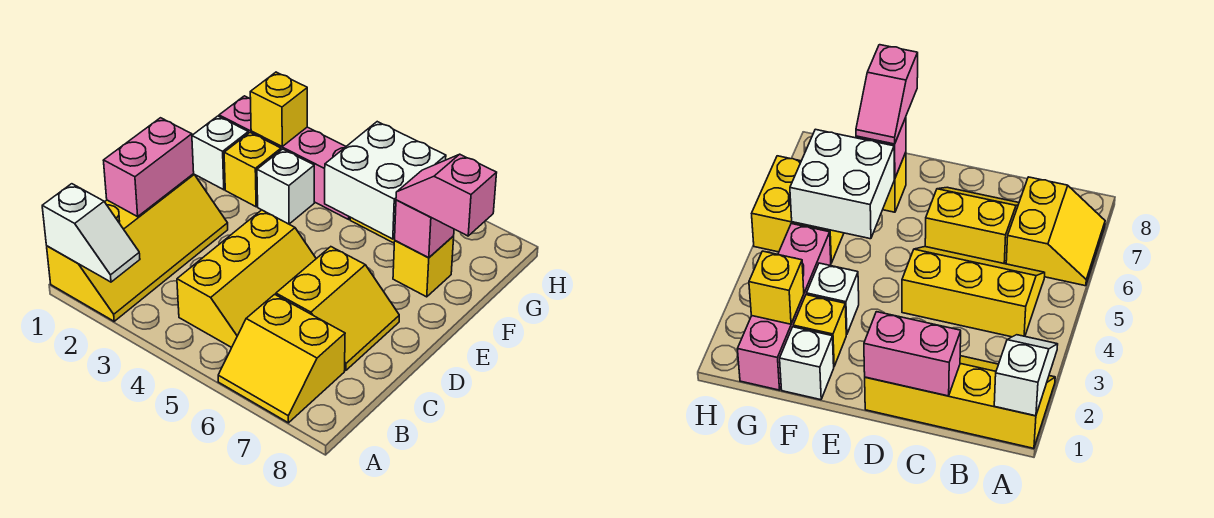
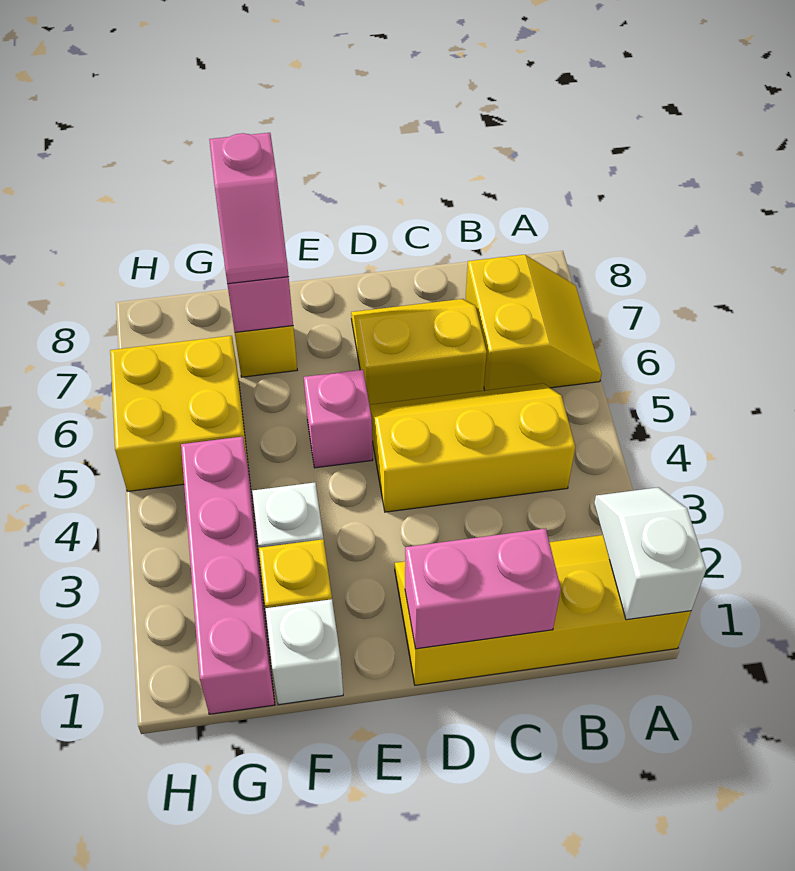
none -> pink brick E5 level 1
white brick F5:G6 level 2 -> none
yellow brick G2 level 2 -> none

